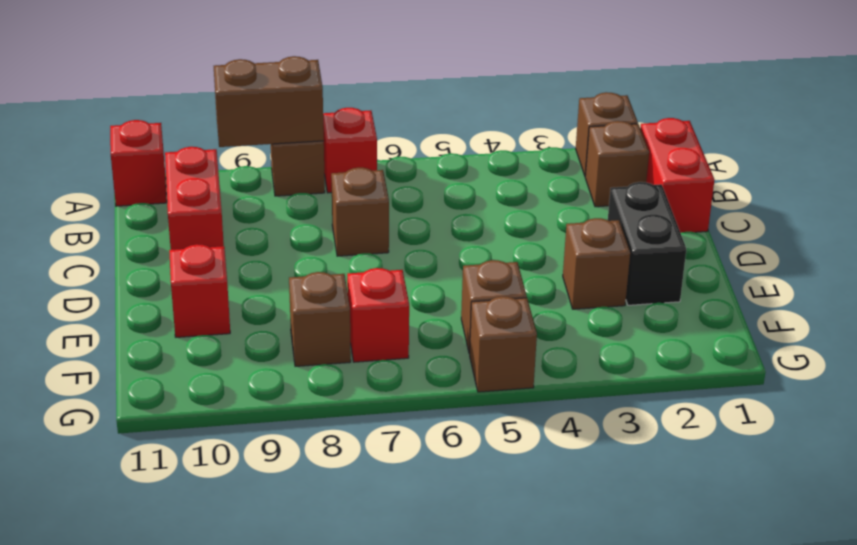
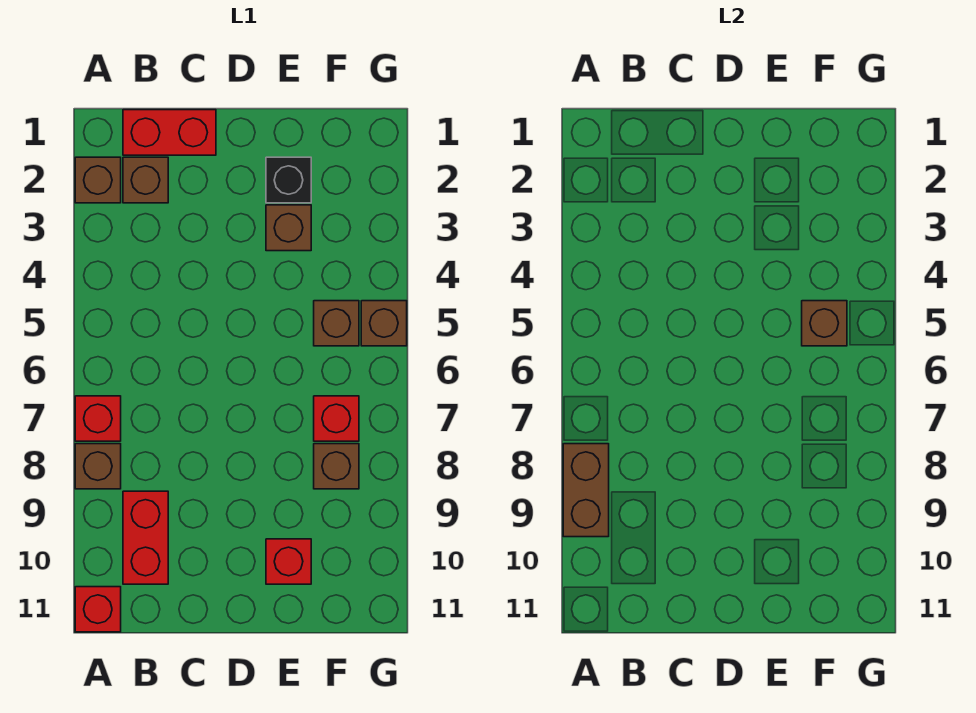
red brick B10:C10 level 1 -> red brick B9:B10 level 1
brown brick C7 level 1 -> brown brick F5 level 2
black brick D2:E2 level 1 -> black brick E2 level 1

